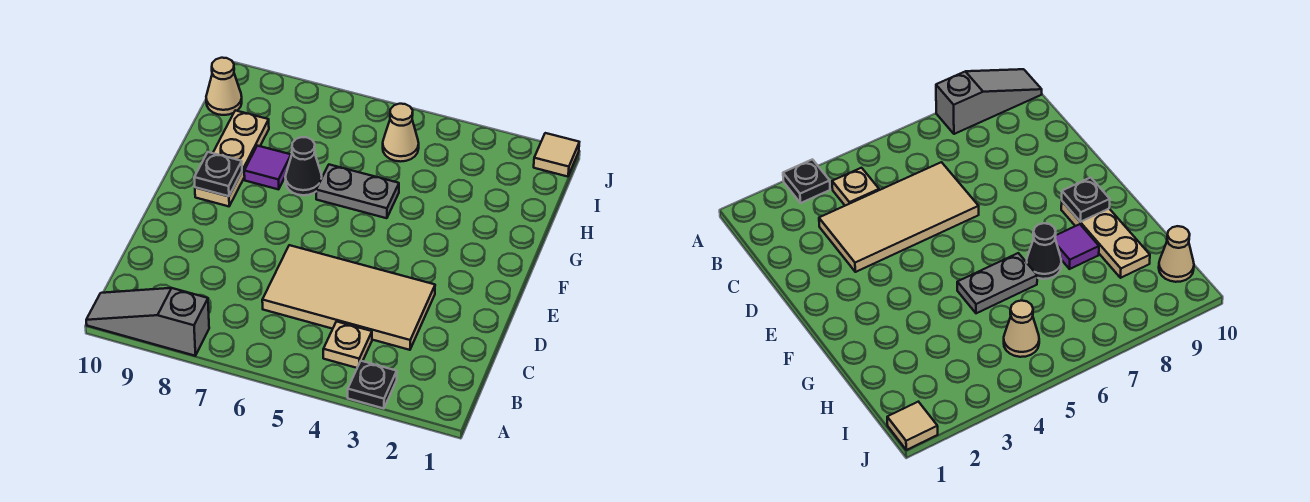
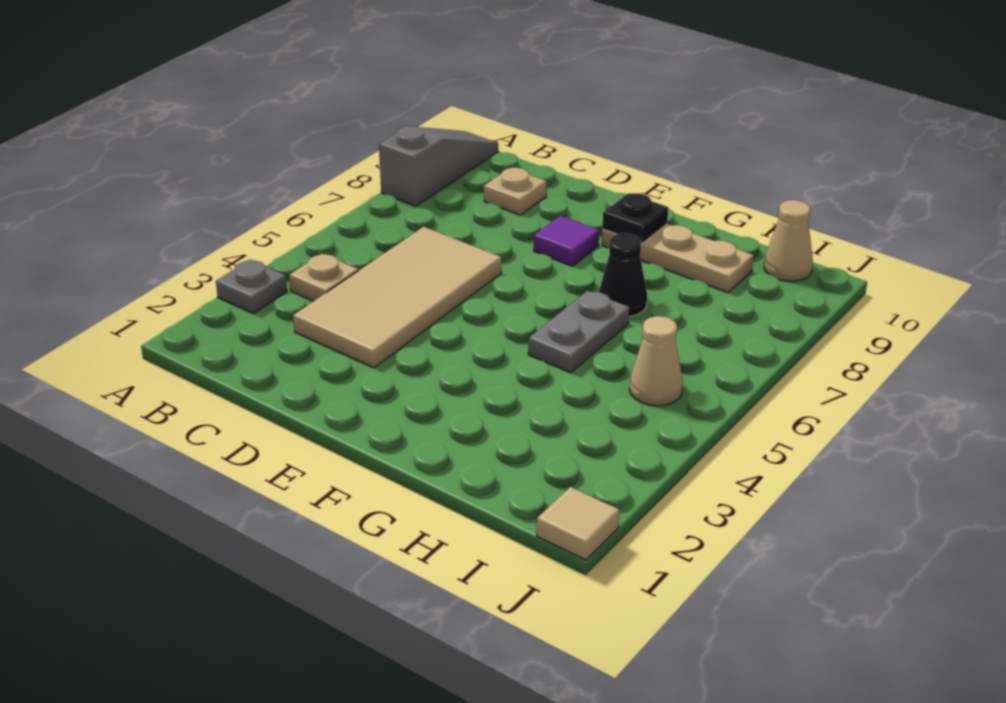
black plate A3 level 1 -> grey plate A3 level 1
none -> tan plate C9 level 1
purple tile G8 level 1 -> purple tile E8 level 1

